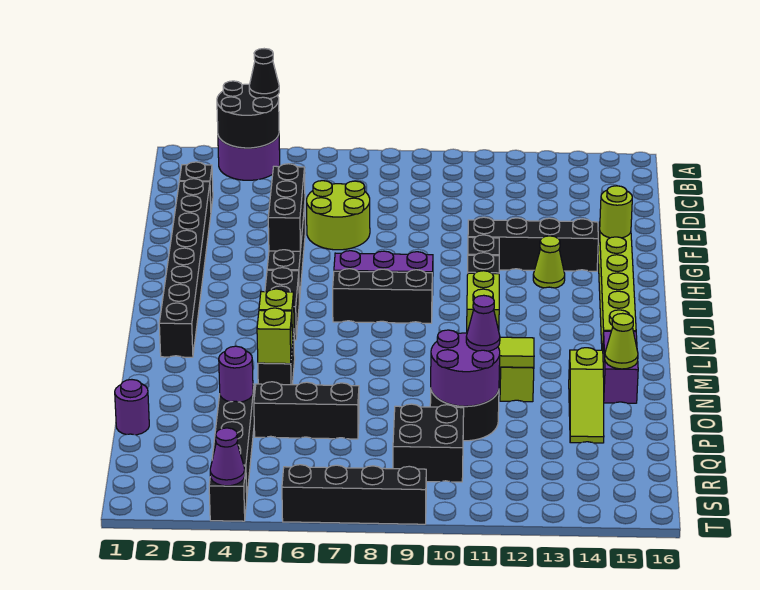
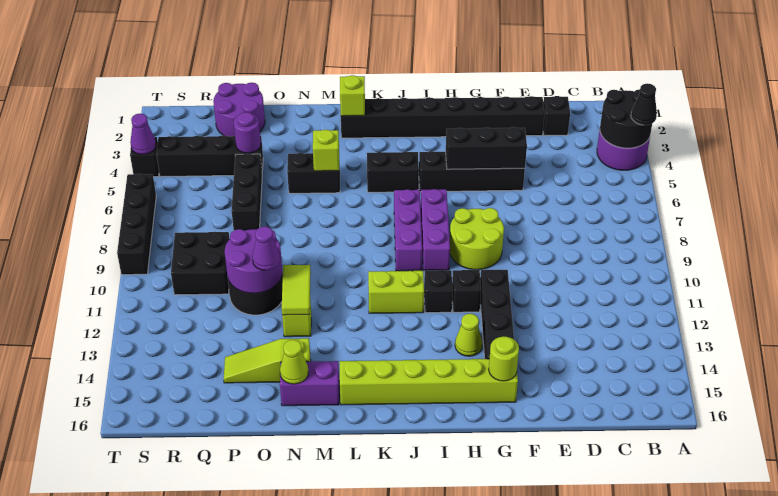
lime round brick E6:F7 level 1 -> lime round brick G8:H9 level 1
black brick J7:J9 level 1 -> purple brick J7:J9 level 1
lime brick N5 level 2 -> lime brick L2 level 2
purple round brick P1 level 1 -> purple round brick P1:Q2 level 1

